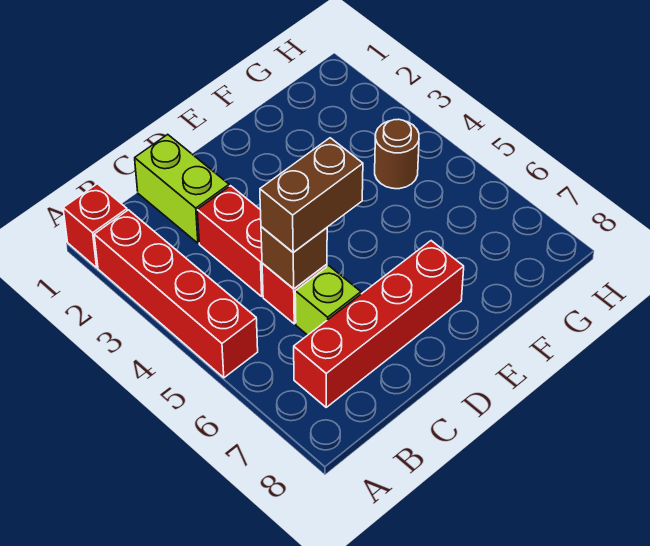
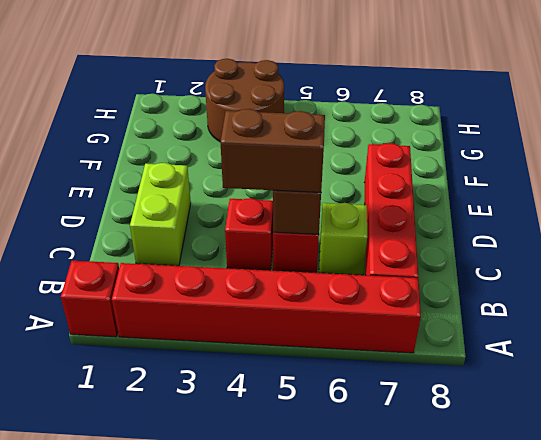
red brick A2:A5 level 1 -> red brick A2:A7 level 1
lime brick C1:C2 level 1 -> lime brick C2:D2 level 1
red brick C3:C4 level 1 -> red brick C4 level 1
brown brick C5:D5 level 3 -> brown brick C4:C5 level 3
brown round brick G4 level 1 -> brown round brick G3:H4 level 1

